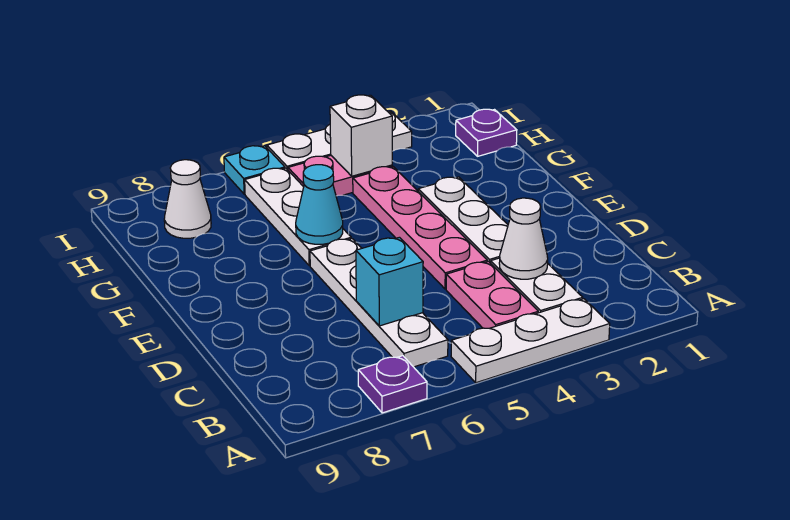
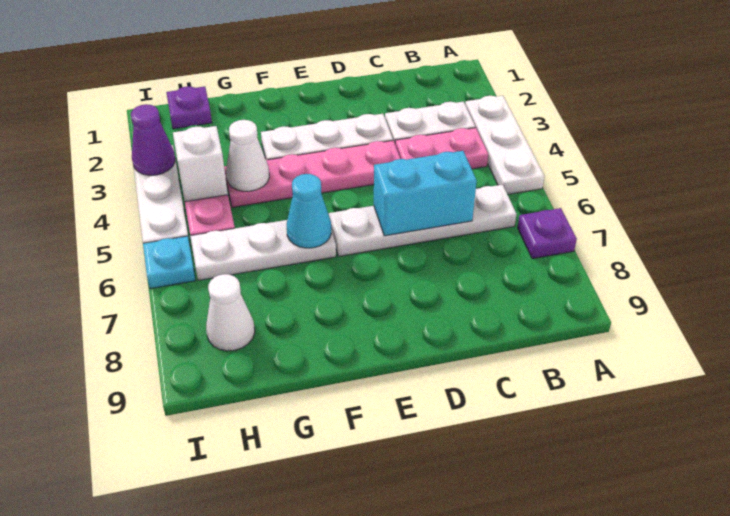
white cone C3 level 2 -> white cone G4 level 2
cyan brick C6 level 2 -> cyan brick C6:D6 level 2
none -> purple cone I3 level 2

